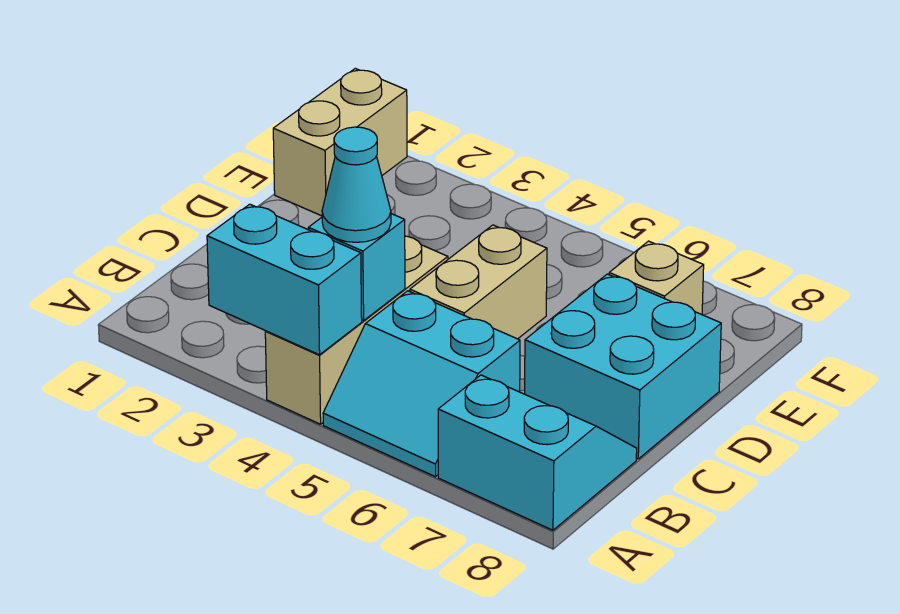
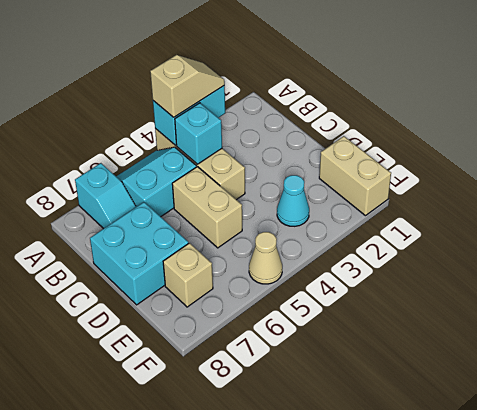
none -> tan slope A3:A4 level 3 top 4
cyan slope A7:B8 level 1 top A -> cyan slope A7:B7 level 1 top A
cyan cone B4 level 3 -> cyan cone E3 level 1
none -> tan cone F5 level 1

